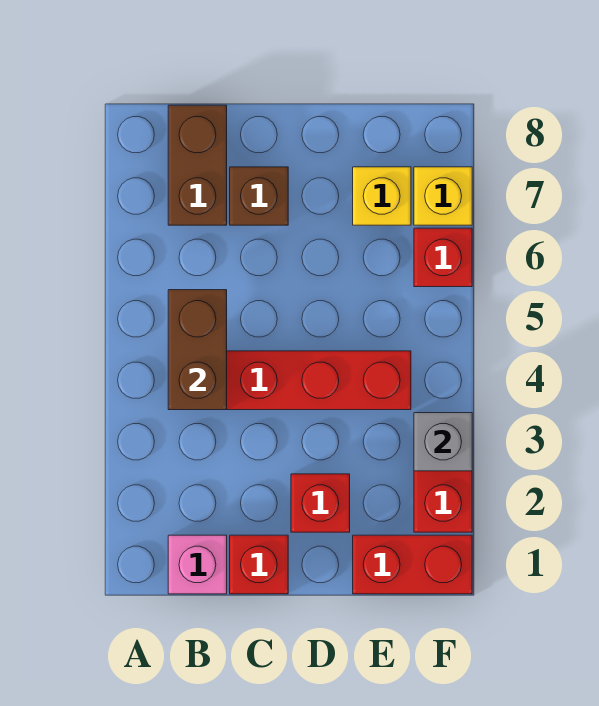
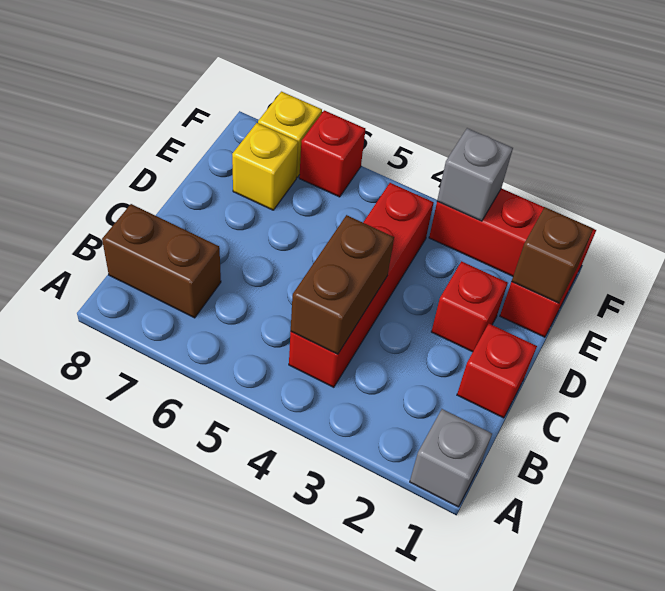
none -> grey brick A1 level 1
pink brick B1 level 1 -> none
brown brick B4:B5 level 2 -> brown brick B4:C4 level 2
brown brick C7 level 1 -> brown brick E1 level 2

